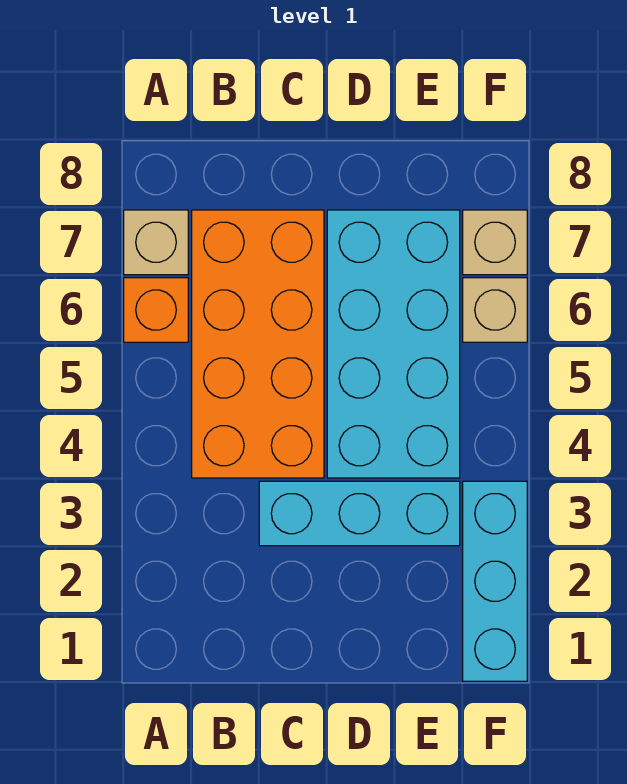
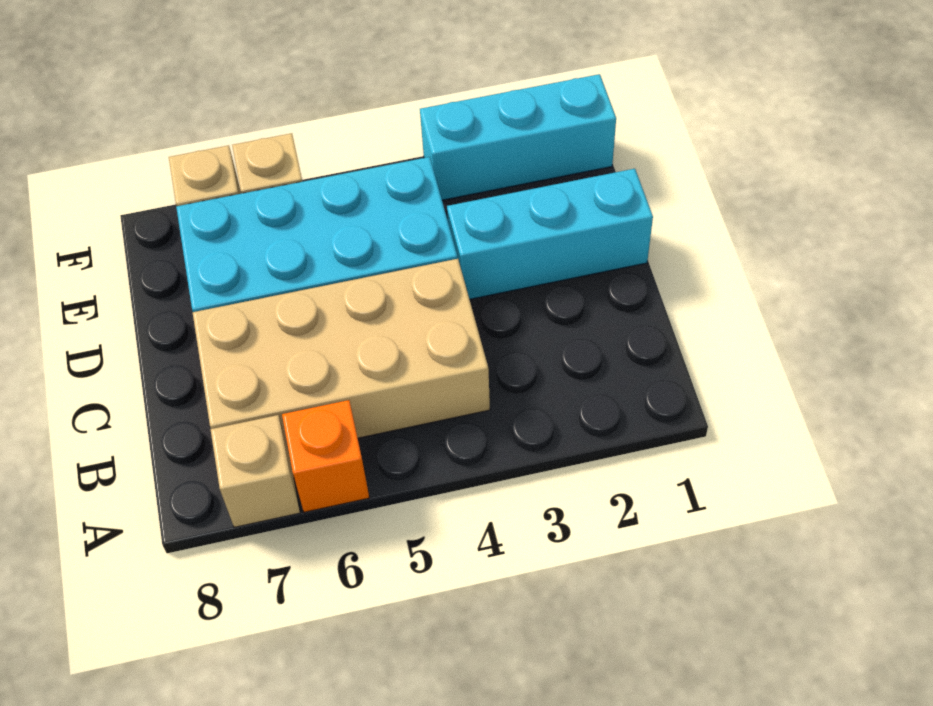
orange brick B4:C7 level 1 -> tan brick B4:C7 level 1
cyan brick C3:E3 level 1 -> cyan brick D1:D3 level 1

